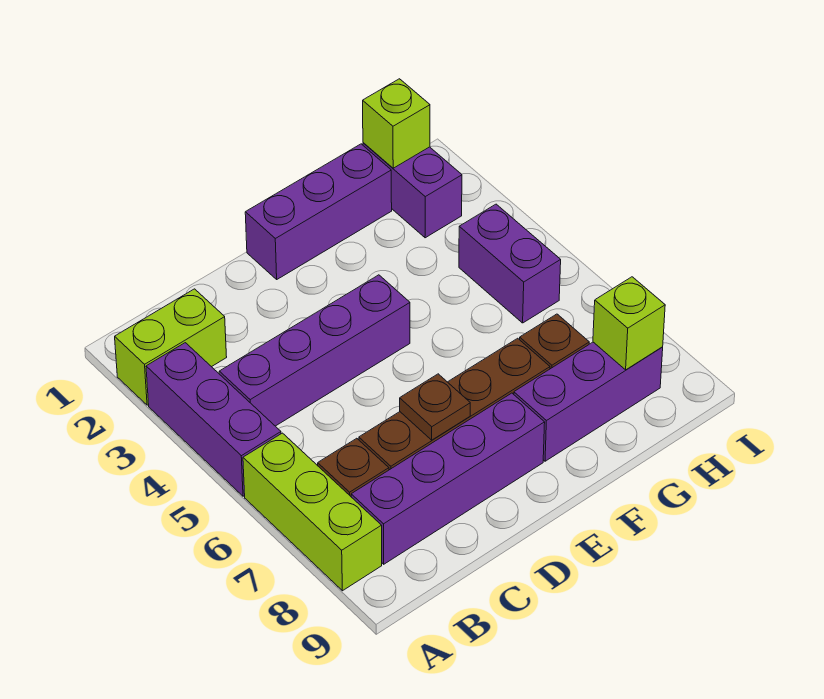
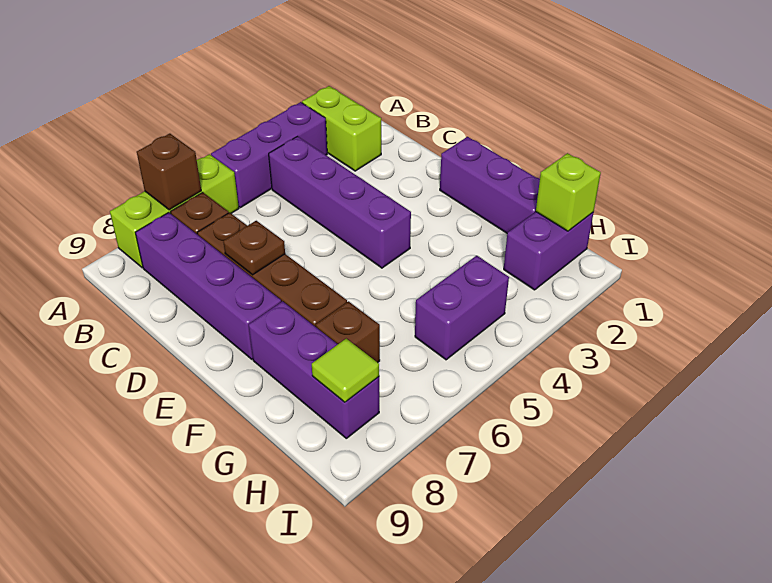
none -> brown brick A7 level 2
lime brick H8 level 2 -> lime tile H8 level 2

